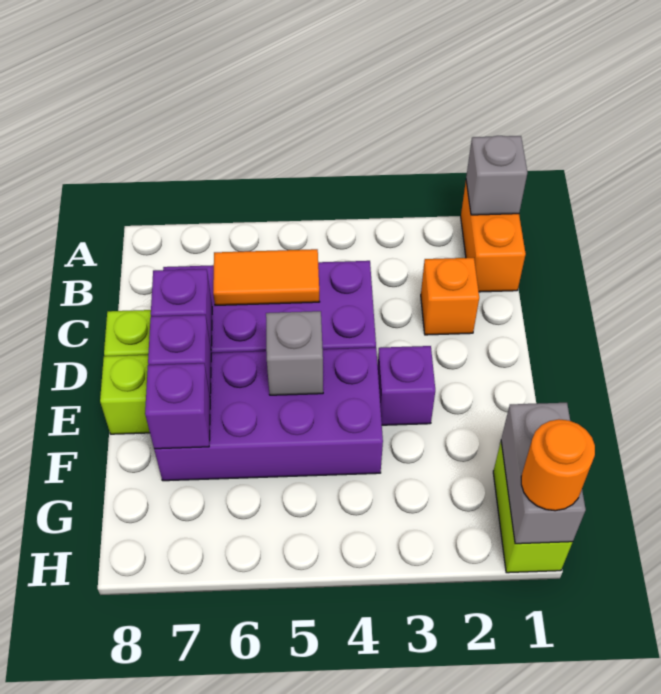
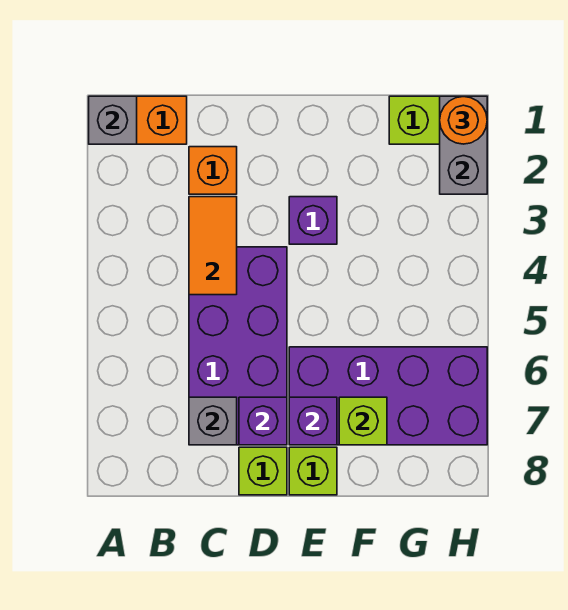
orange tile C5:C6 level 2 -> orange tile C3:C4 level 2
purple brick E4:F7 level 1 -> purple brick E6:H7 level 1
grey brick E5 level 2 -> grey brick C7 level 2
purple brick F7 level 2 -> lime brick F7 level 2
grey brick G1:H1 level 2 -> grey brick H1:H2 level 2

